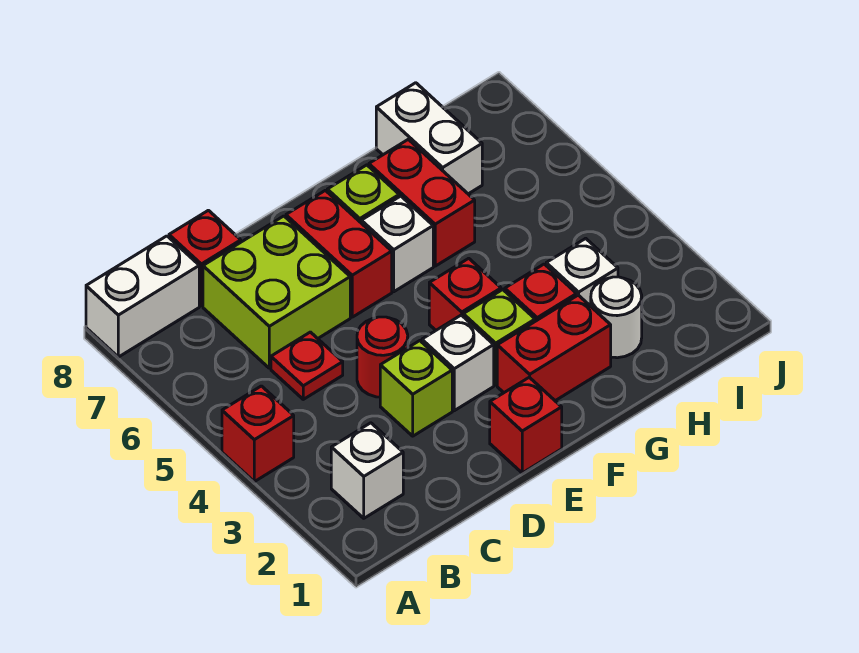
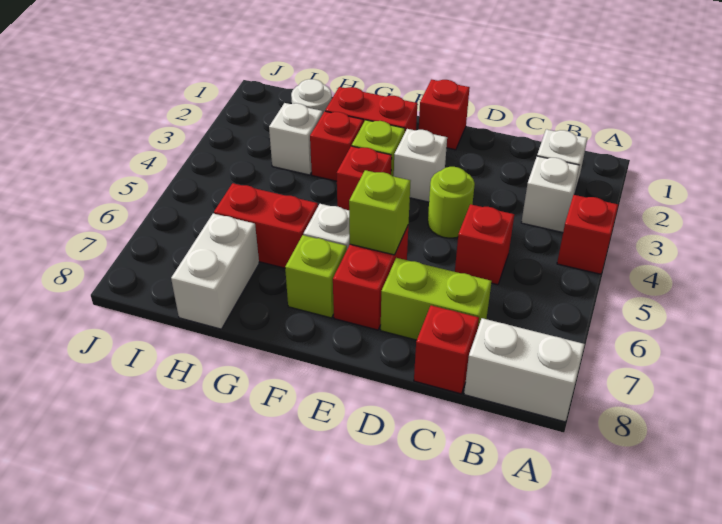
none -> white brick B3 level 1
red plate C5 level 1 -> red brick C5 level 1
lime brick C6:D7 level 1 -> lime brick C7:D7 level 1
lime brick D3 level 1 -> lime brick E6 level 2
red round brick D4 level 1 -> lime round brick D4 level 1
red brick G6:G7 level 1 -> red brick G6:H6 level 1

